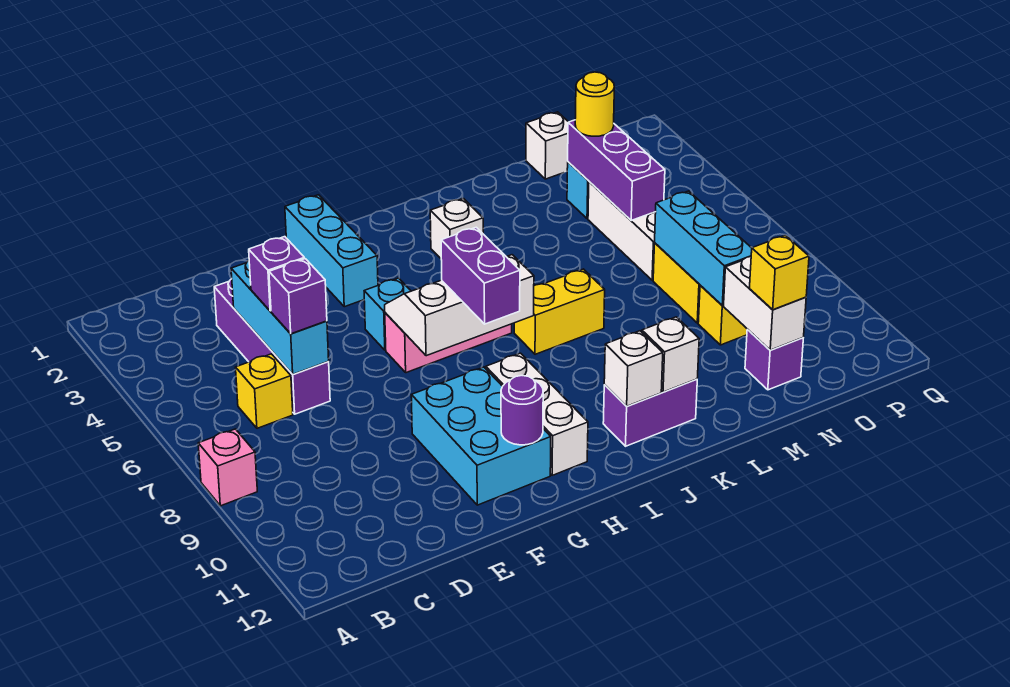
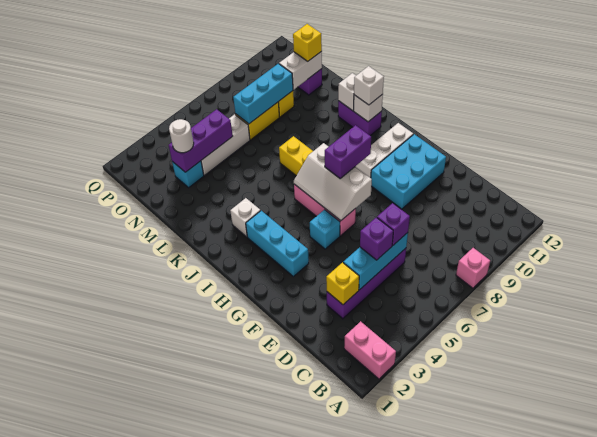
none -> pink brick A2:B2 level 1
yellow brick C6 level 1 -> yellow brick D3 level 2
cyan brick G1:G3 level 1 -> cyan brick G3:I3 level 1
purple round brick G11 level 2 -> none
white brick N1 level 1 -> white brick J11 level 3
yellow round brick N3 level 3 -> white round brick N3 level 3

